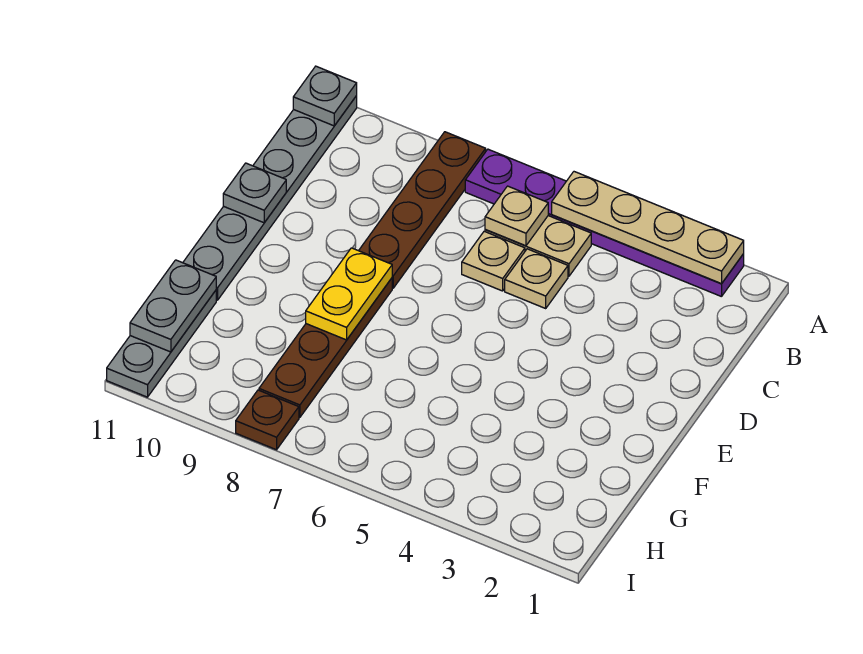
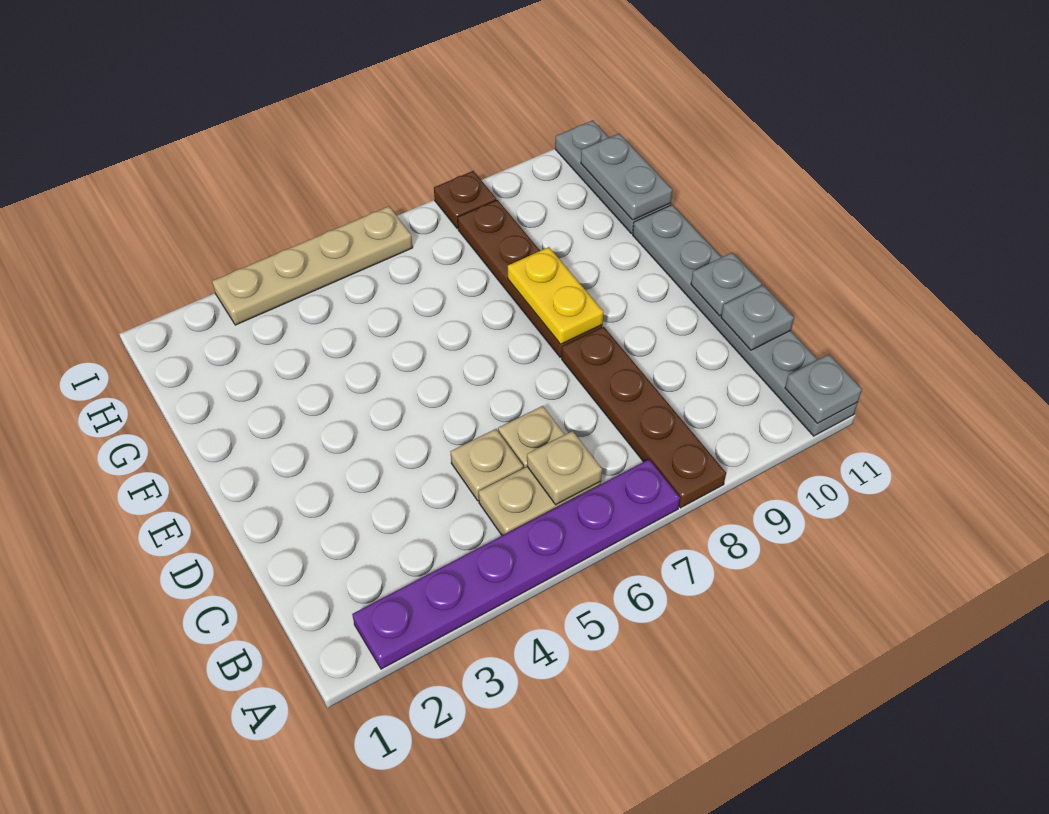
tan plate A2:A5 level 2 -> tan plate I3:I6 level 1
none -> grey plate C11 level 2

